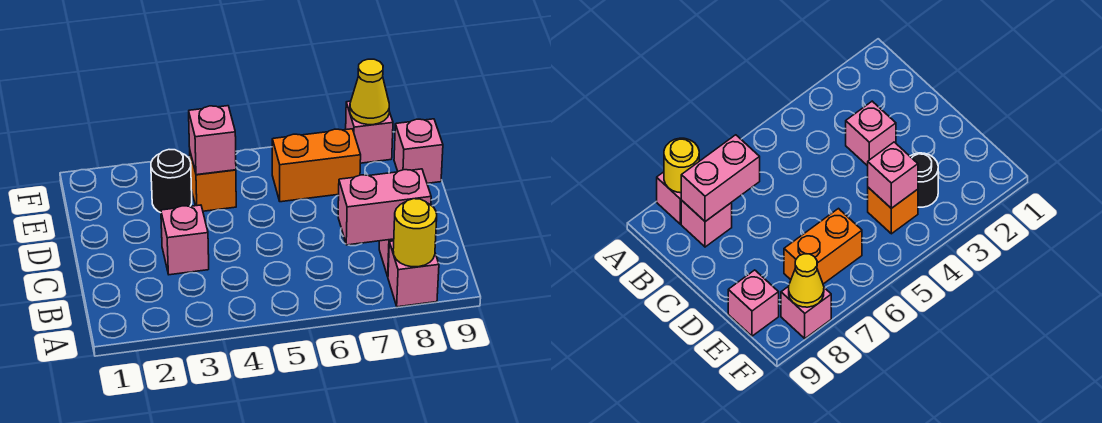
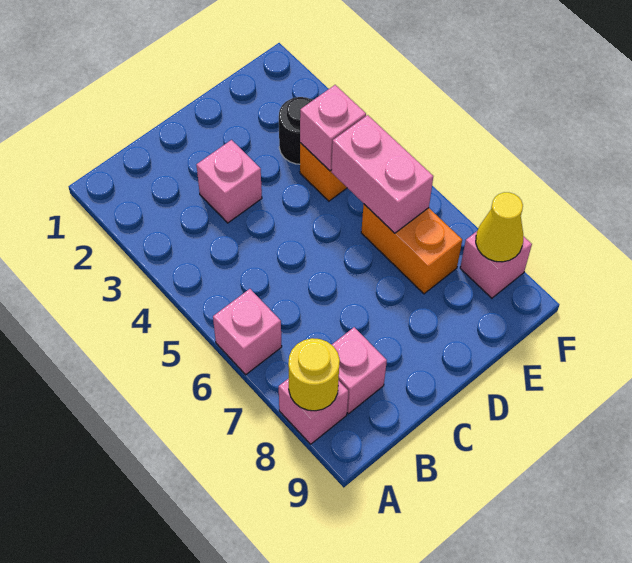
pink brick B7:B8 level 2 -> pink brick E5:E6 level 2
pink brick E9 level 1 -> pink brick A6 level 1

